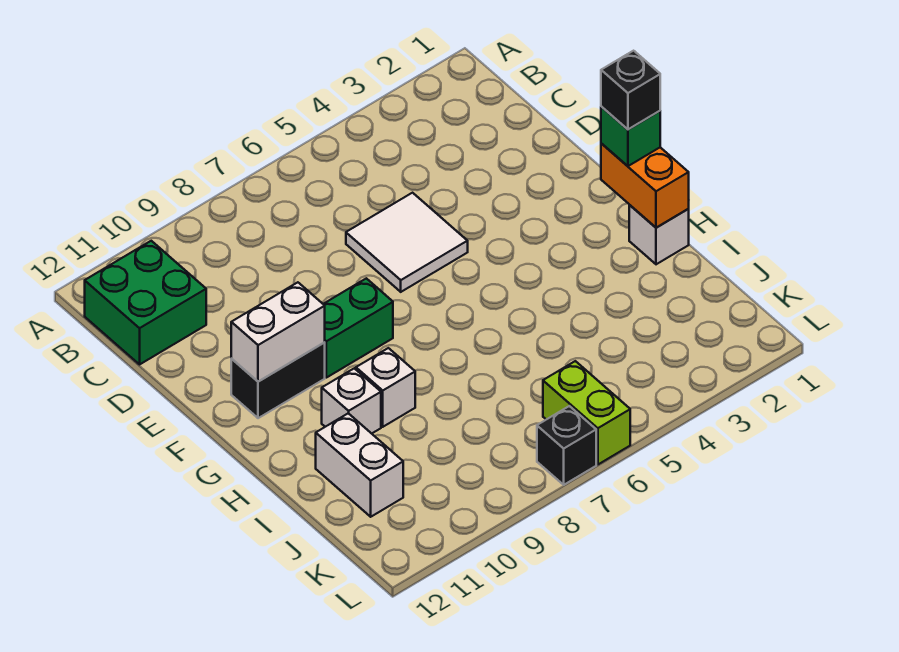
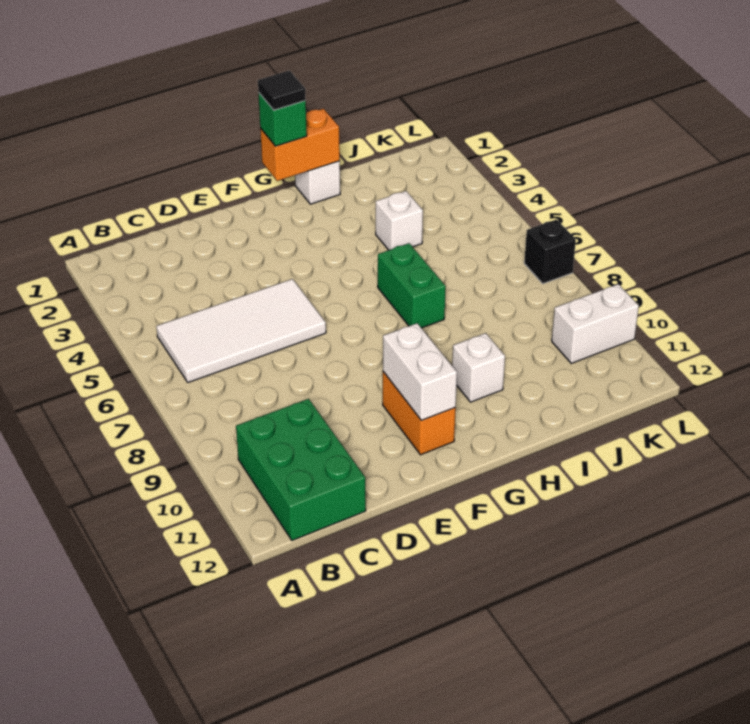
green brick B11:C12 level 1 -> green brick B10:C12 level 1
white tile D5:E6 level 1 -> white tile B5:E6 level 1
green brick F8:F9 level 1 -> green brick H6:H7 level 1
black brick F10:F11 level 1 -> orange brick F10:F11 level 1
black brick G1 level 4 -> black tile G1 level 4
white brick H9 level 1 -> white brick I4 level 1
white brick I11:J11 level 1 -> white brick K10:L10 level 1
lime brick K6:L6 level 1 -> none

